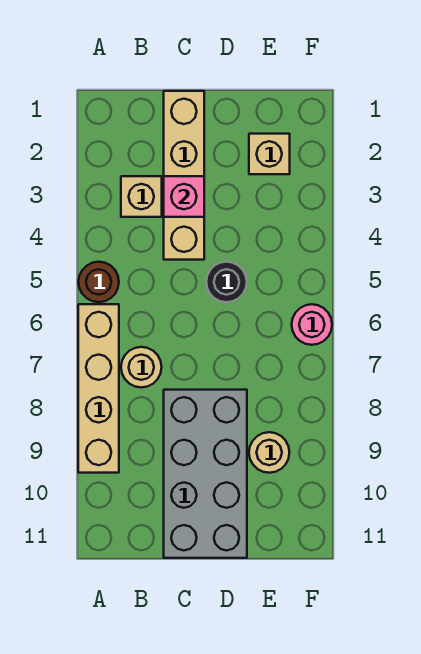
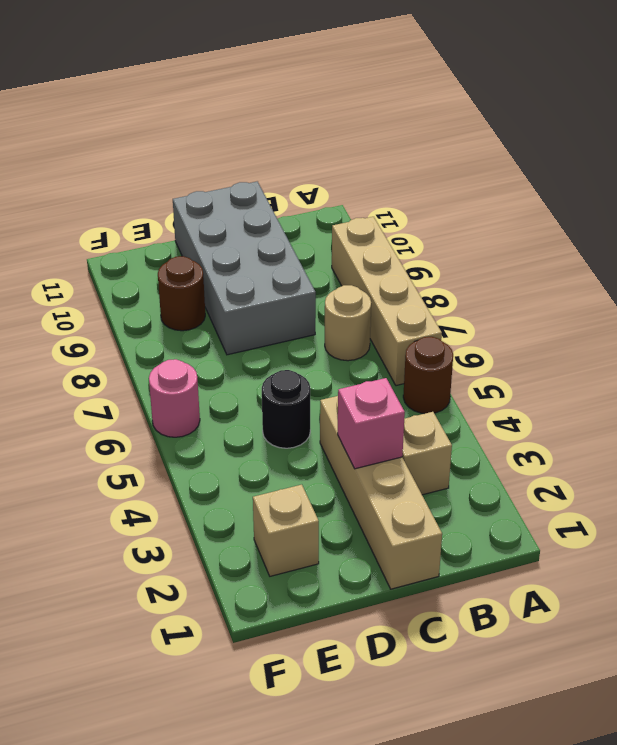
tan round brick E9 level 1 -> brown round brick E9 level 1

